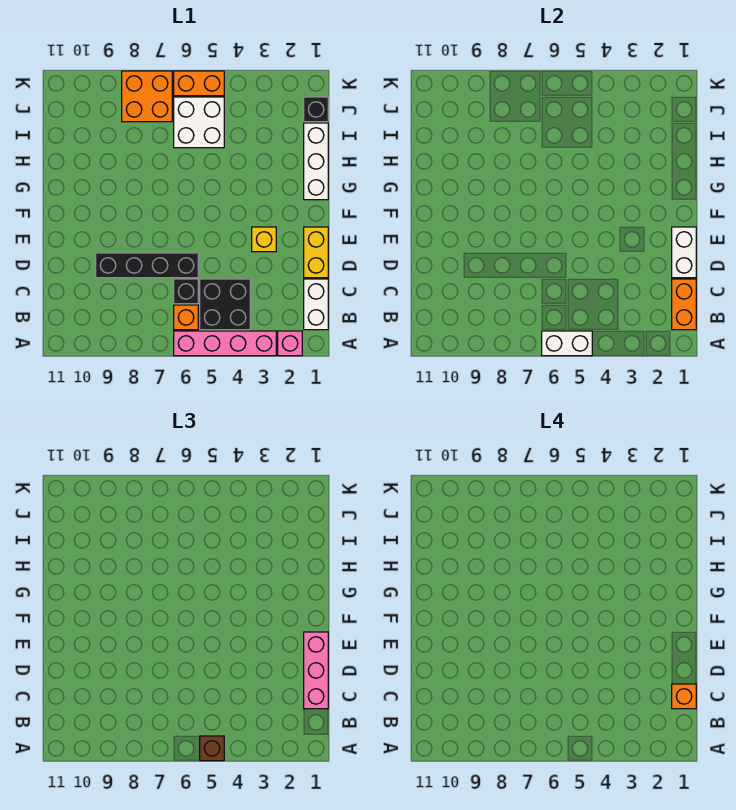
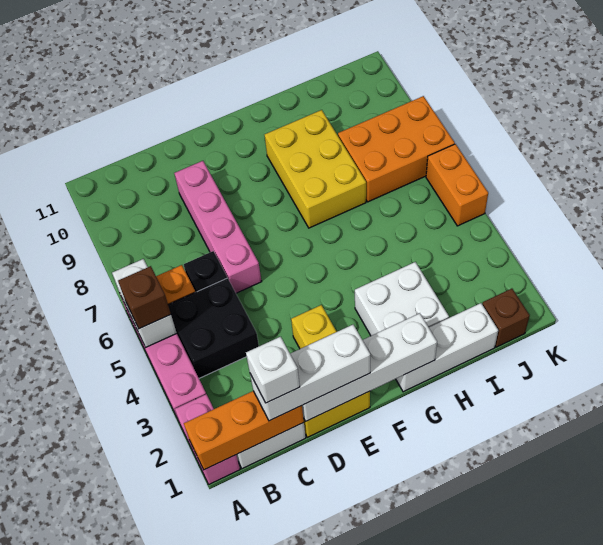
pink brick A2 level 1 -> pink brick A1:A2 level 1
orange brick B1:C1 level 2 -> orange brick A1:C1 level 2
pink brick C1:E1 level 3 -> white brick C1:E1 level 3
orange brick C1 level 4 -> white brick C1 level 4
white brick D1:E1 level 2 -> white brick D1:G1 level 2
black brick D6:D9 level 1 -> pink brick D6:D9 level 1
none -> yellow brick G7:H9 level 1
white brick I5:J6 level 1 -> white brick G2:H3 level 1
black brick J1 level 1 -> brown brick J1 level 1
orange brick J7:K8 level 1 -> orange brick I7:K8 level 1

